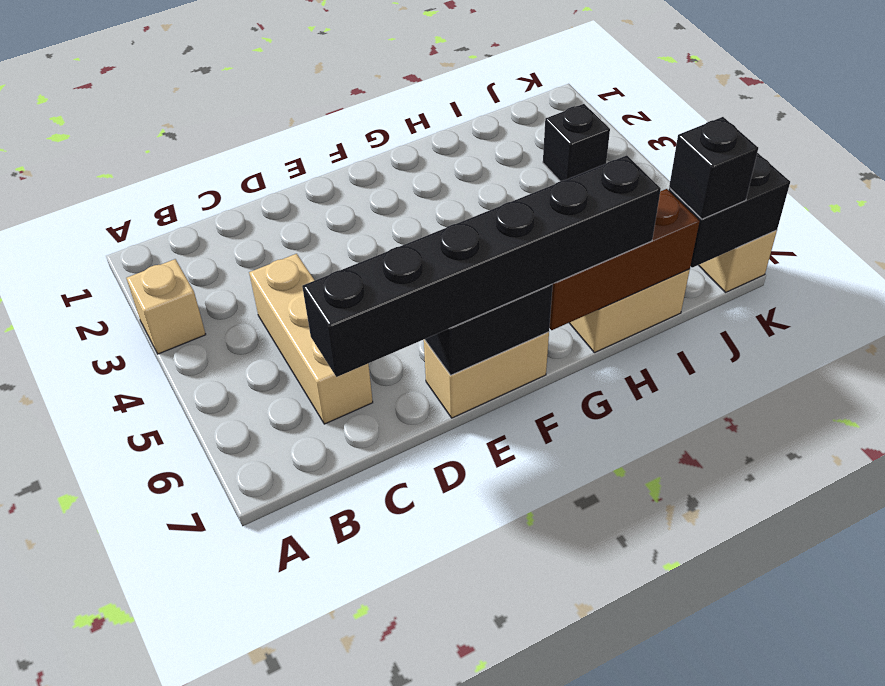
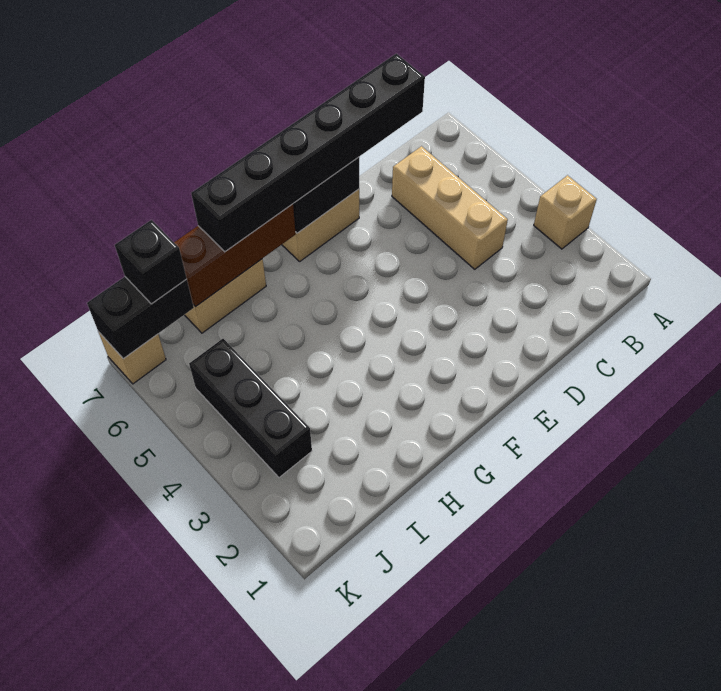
black brick J3 level 1 -> black brick J3:J5 level 1

